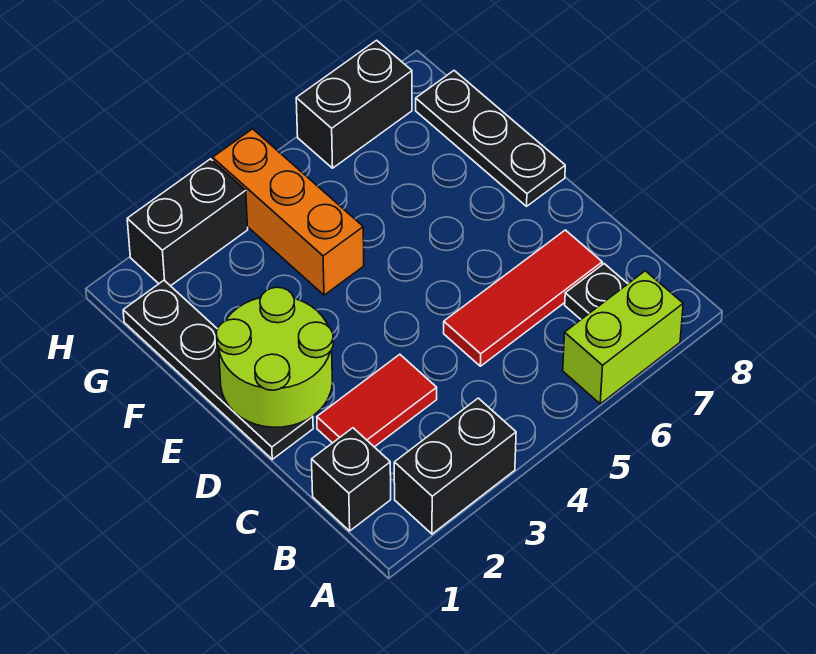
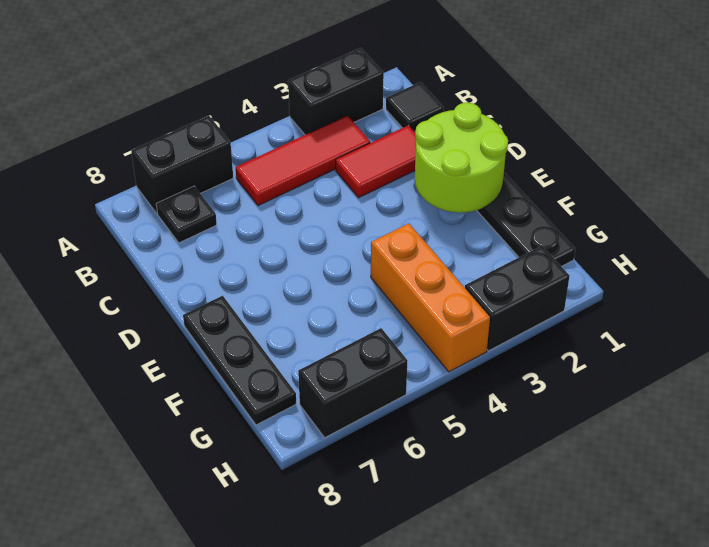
lime brick A6:A7 level 1 -> black brick A6:A7 level 1
black brick B1 level 1 -> black tile B1 level 1
red tile C5:C7 level 1 -> red tile B3:B5 level 1

